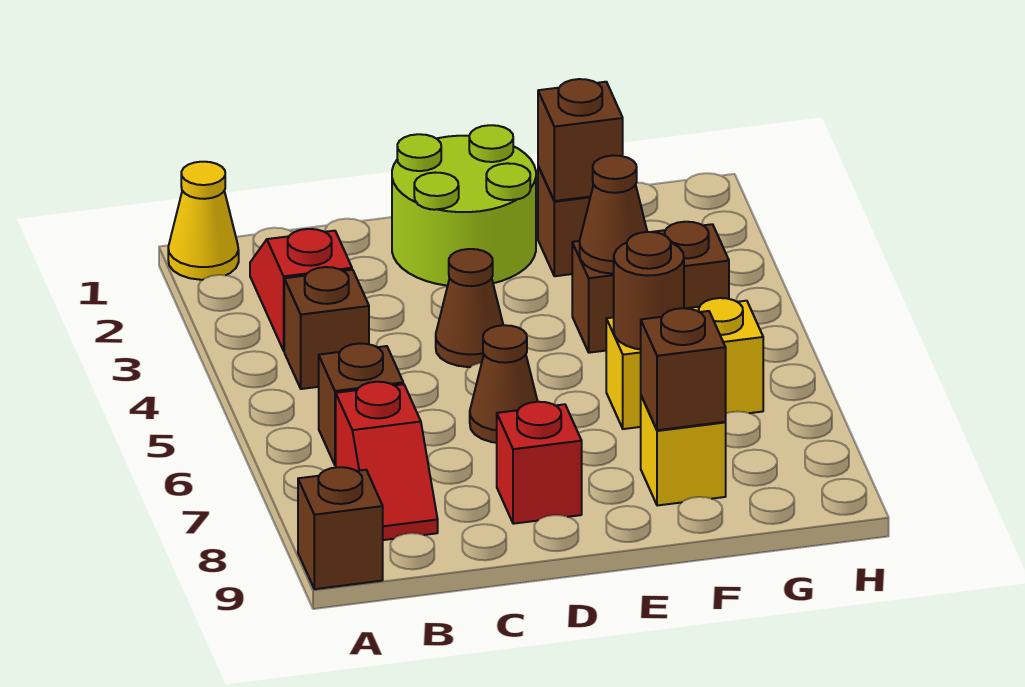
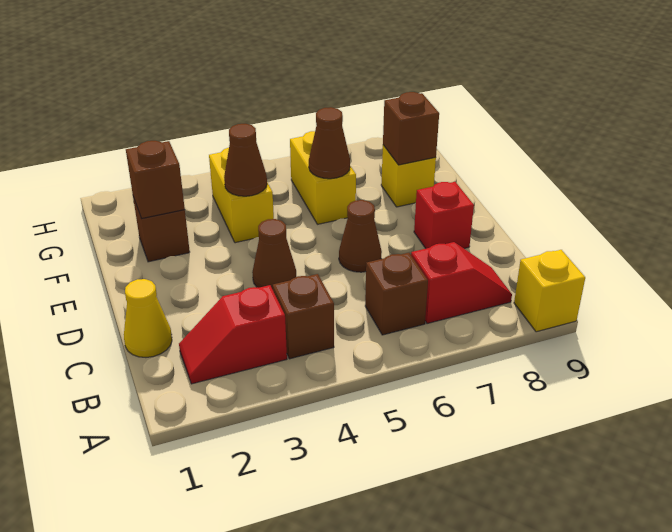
yellow cone A1 level 1 -> yellow cone C1 level 1
brown brick A9 level 1 -> yellow brick A9 level 1
lime round brick D1:E2 level 1 -> none
brown brick F4:G4 level 1 -> yellow brick F4:G4 level 1
brown round brick F6 level 2 -> brown cone F6 level 2

